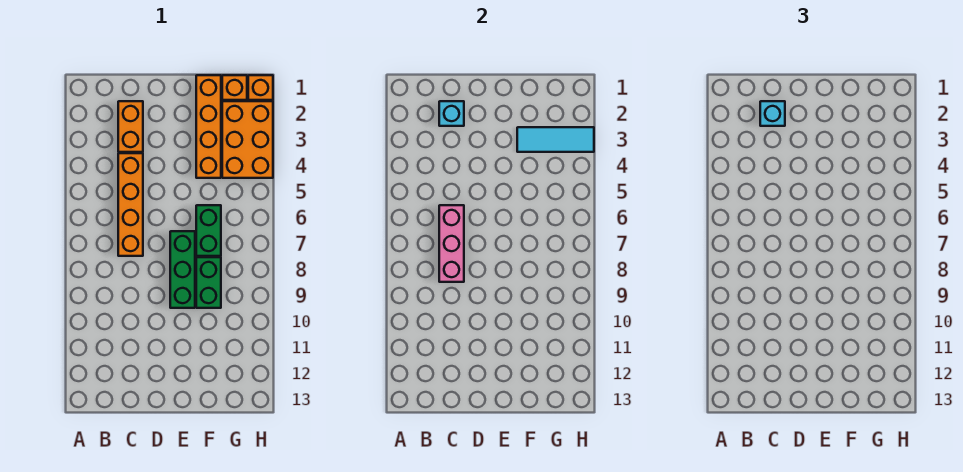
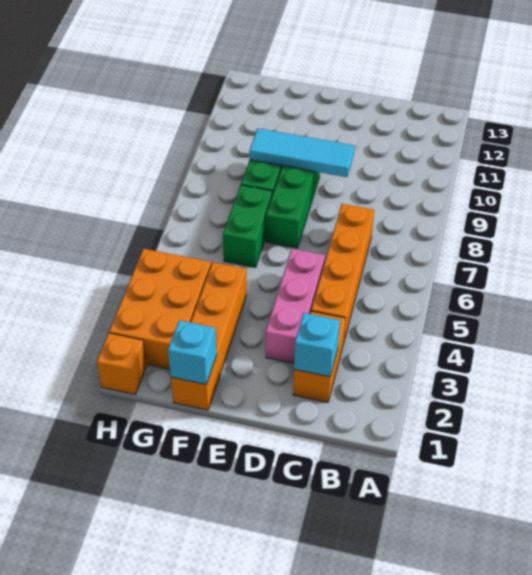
cyan brick C2 level 3 -> cyan brick F1 level 2
pink brick C6:C8 level 2 -> pink brick D3:D5 level 1
cyan tile F3:H3 level 2 -> cyan tile D9:F9 level 2
orange brick G1 level 1 -> none

